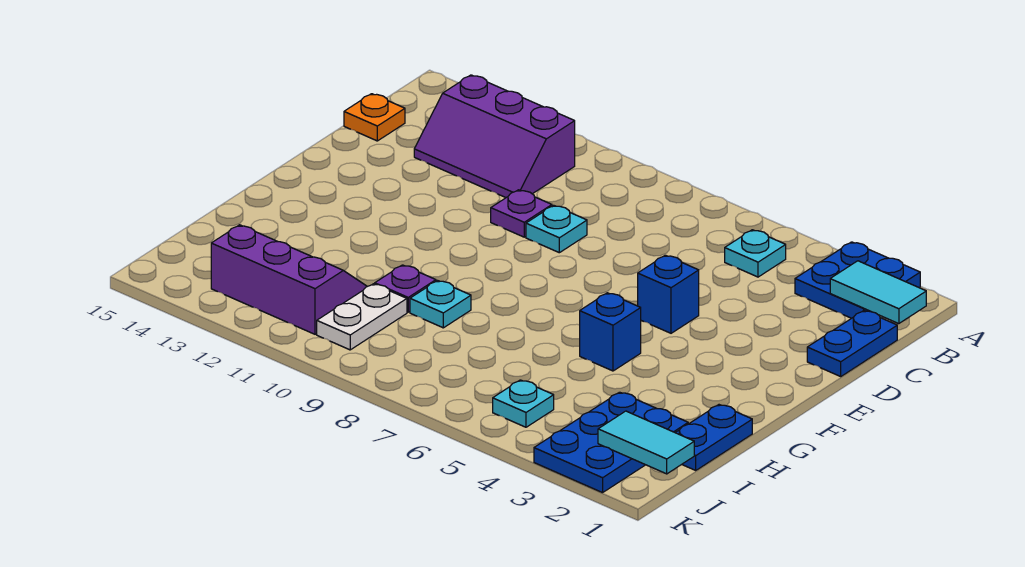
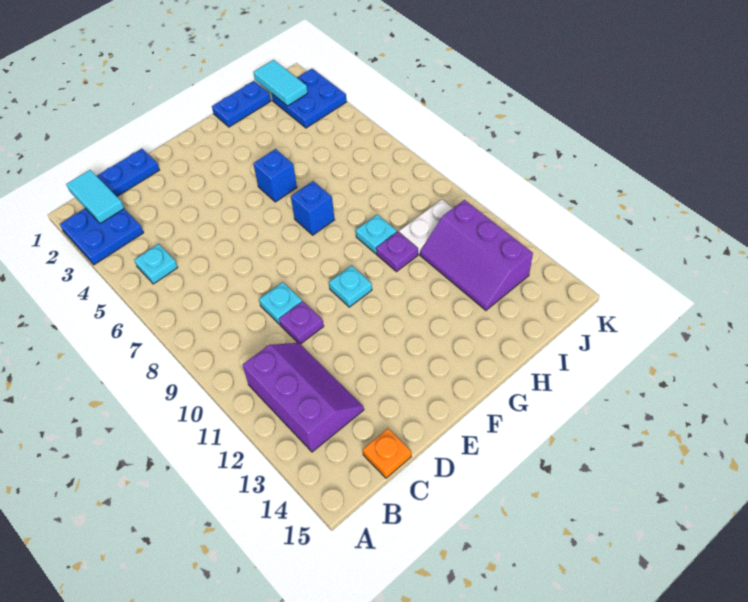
blue brick E5 level 1 -> blue brick G7 level 1
blue plate I2:K3 level 1 -> blue plate J2:K3 level 1
cyan plate J5 level 1 -> cyan plate F10 level 1

